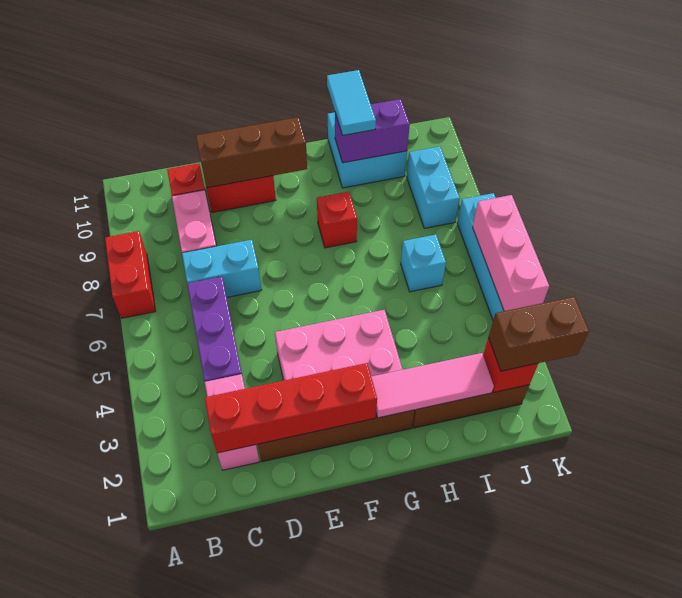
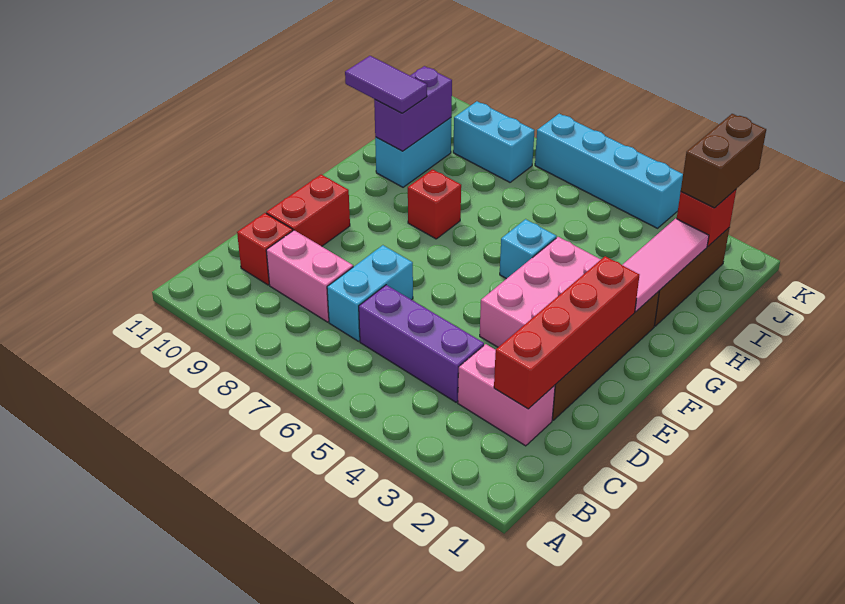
red brick A7:A8 level 1 -> none
brown brick D10:F10 level 2 -> none
cyan brick H10:I11 level 1 -> cyan brick H10:I10 level 1
cyan tile H10:H11 level 3 -> purple tile H10:H11 level 3
cyan brick I6 level 1 -> cyan brick G5 level 1
pink brick K4:K6 level 2 -> none

